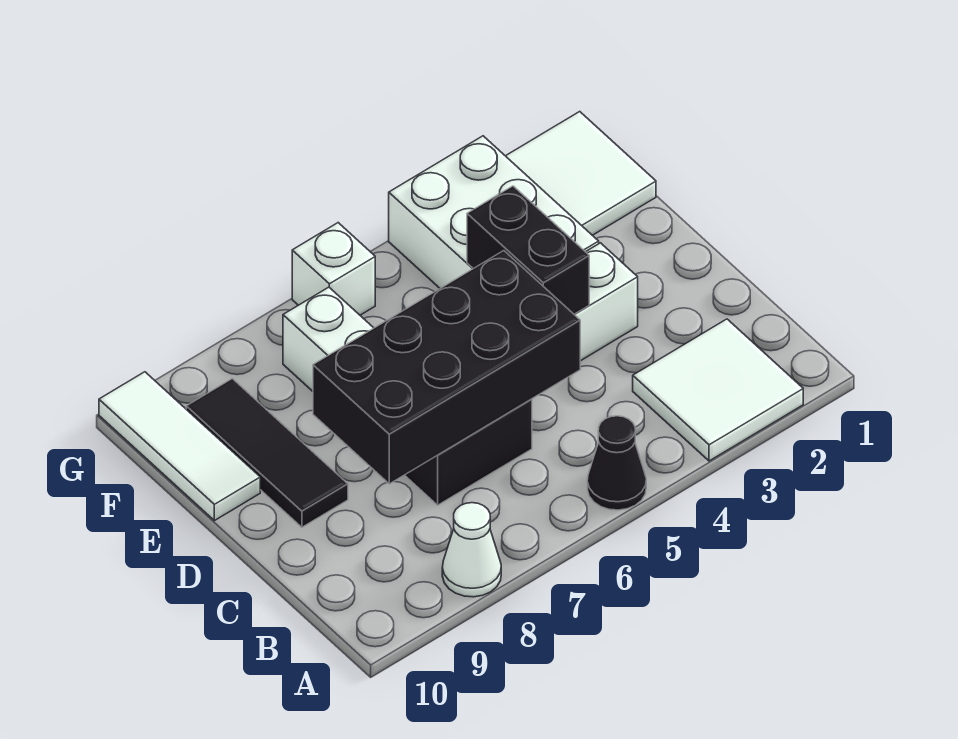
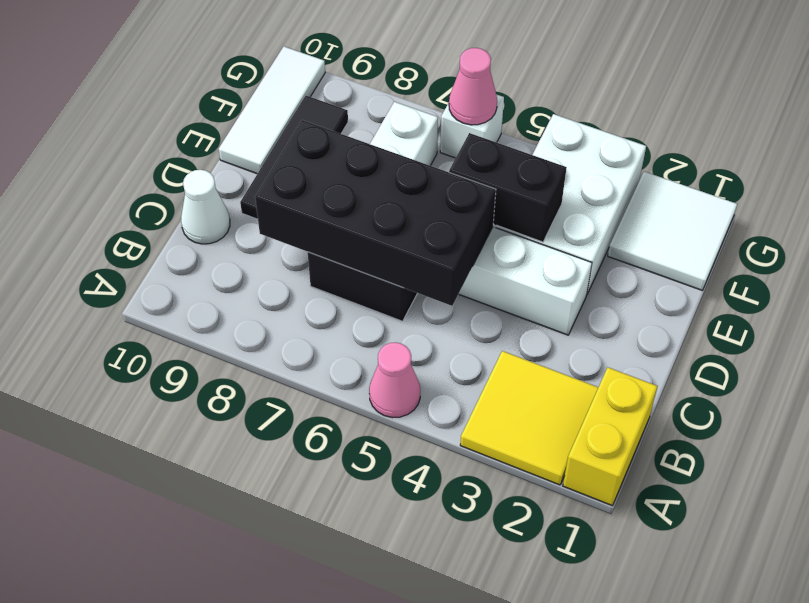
none -> yellow brick A1:B1 level 1
white tile A2:B3 level 1 -> yellow tile A2:B3 level 1
black cone A5 level 1 -> pink cone A5 level 1
white cone A8 level 1 -> white cone C10 level 1
black brick D4:E4 level 2 -> black brick E4:E5 level 2
none -> pink cone G6 level 2

